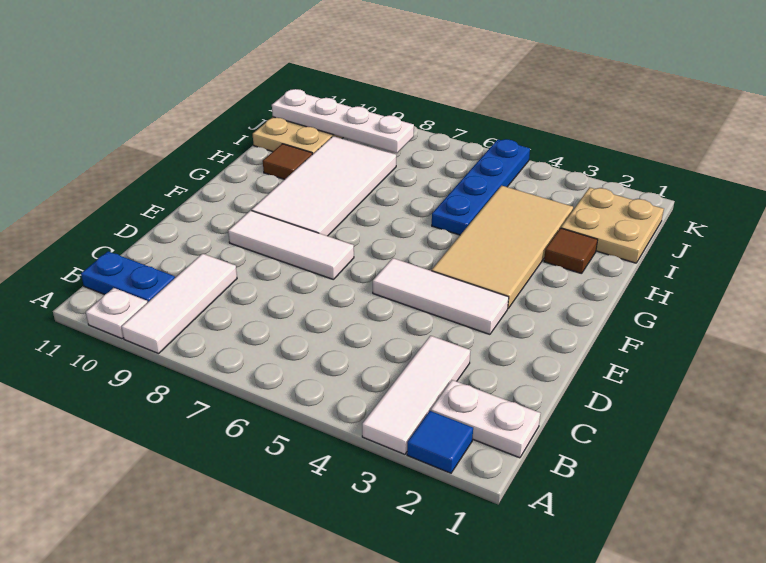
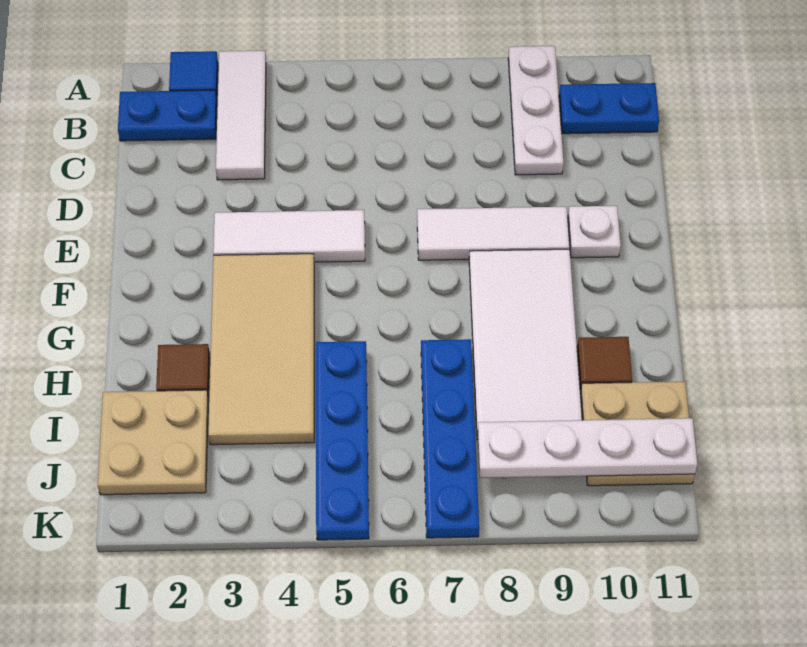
white tile A9:C9 level 1 -> white plate A9:C9 level 1
white plate A10 level 1 -> white plate E10 level 1
white plate B1:B2 level 1 -> blue plate B1:B2 level 1
none -> blue plate H7:K7 level 1

